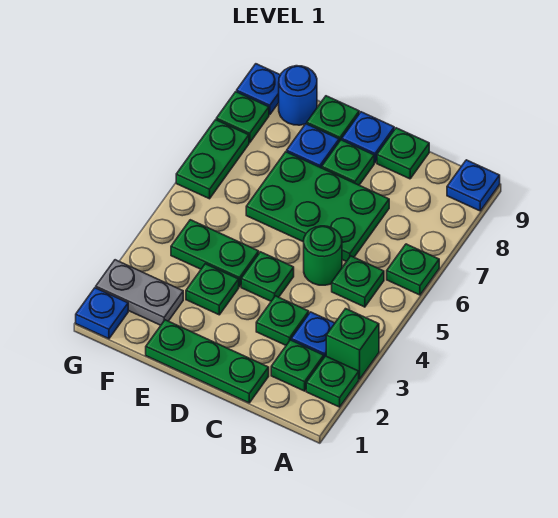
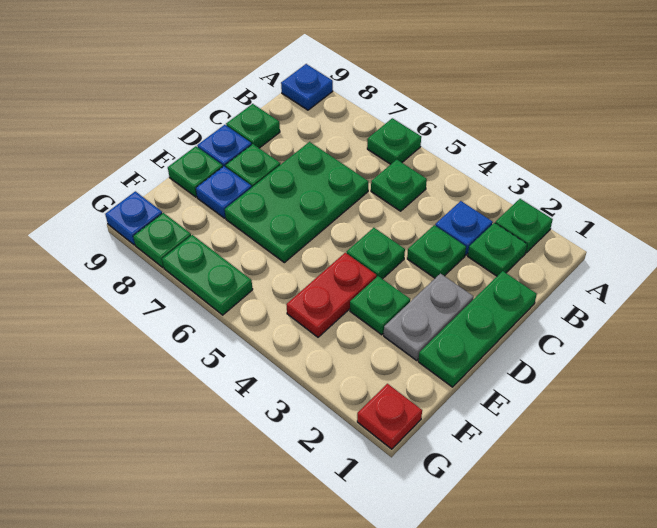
green brick A3 level 1 -> none
green round brick C5 level 1 -> none
green plate E4:F4 level 1 -> red plate E4:F4 level 1
grey plate F2:G2 level 1 -> grey plate D2:E2 level 1
blue round brick F9 level 1 -> none
blue plate G1 level 1 -> red plate G1 level 1

